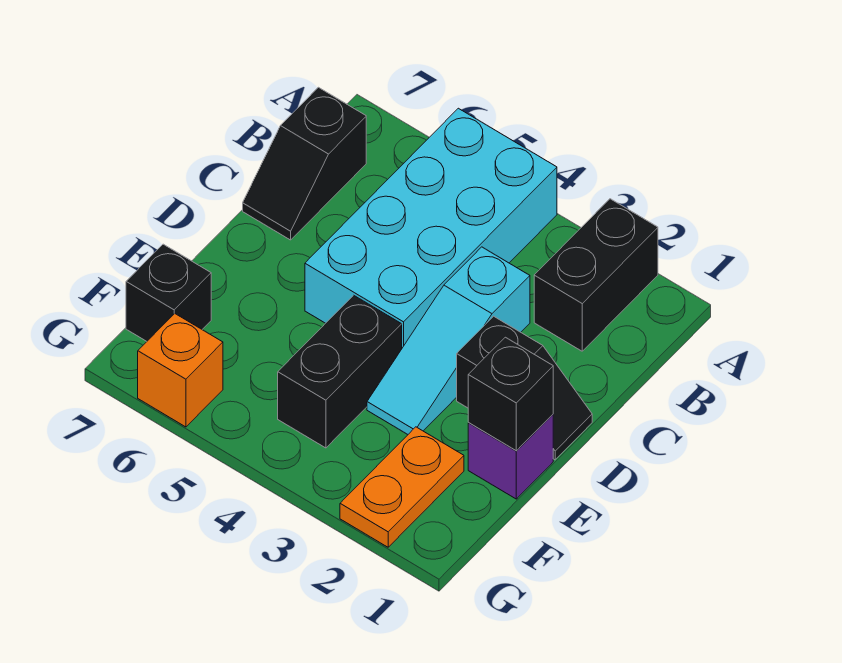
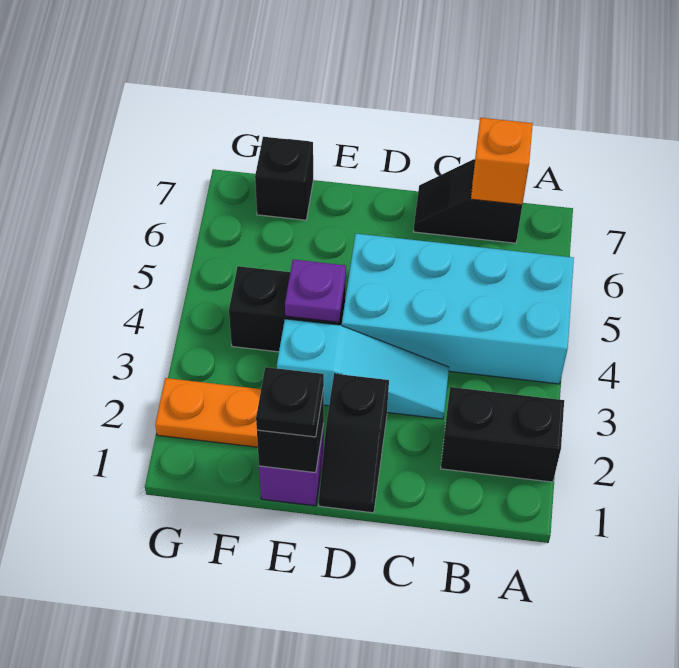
cyan slope C3:E3 level 1 top C -> cyan slope C3:E3 level 1 top E
none -> black plate E1 level 3
none -> purple plate E4 level 2
orange brick G6 level 1 -> orange brick B7 level 2

